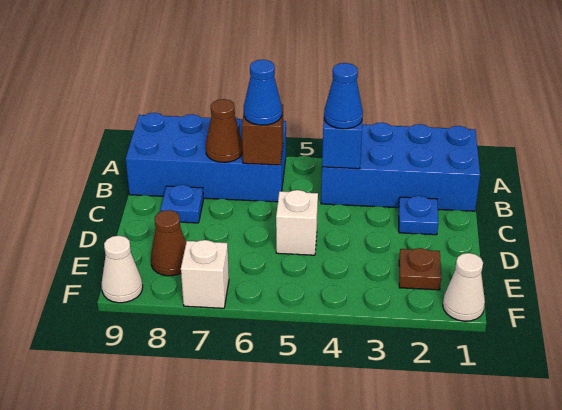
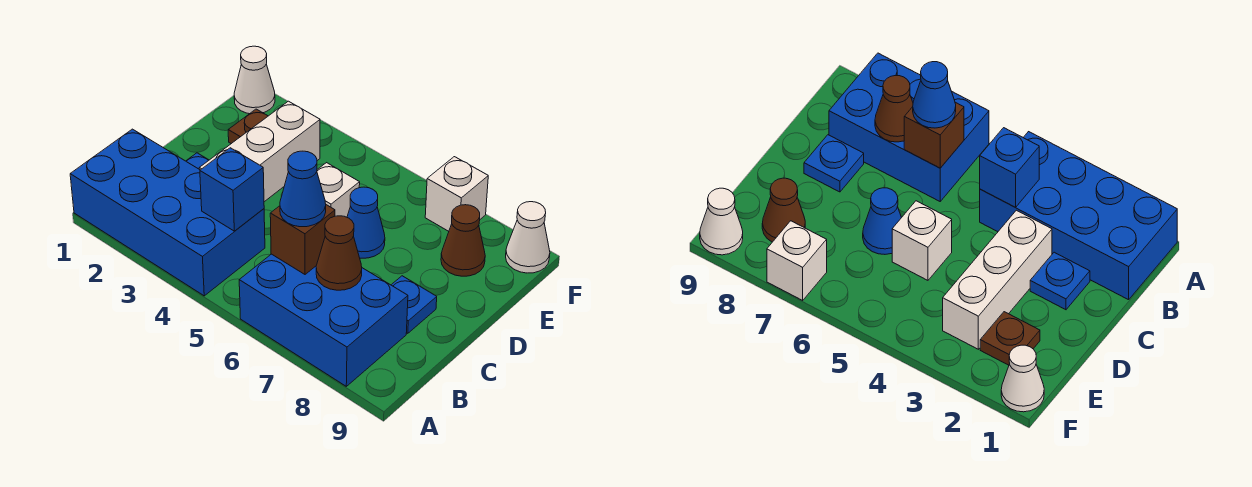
blue brick A6:B9 level 1 -> blue brick A6:B8 level 1
blue cone B4 level 3 -> blue cone D6 level 1
none -> white brick C3:E3 level 1

